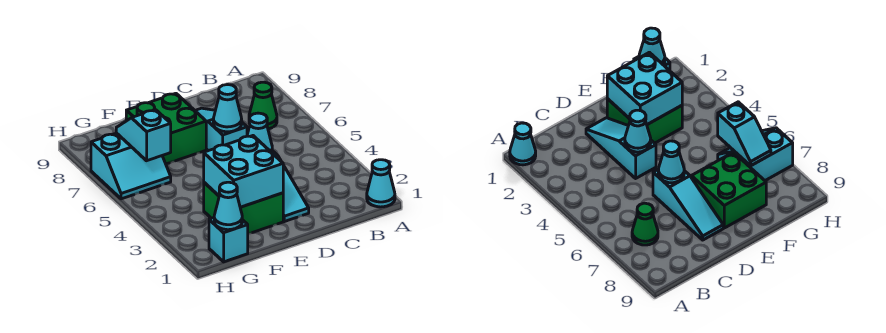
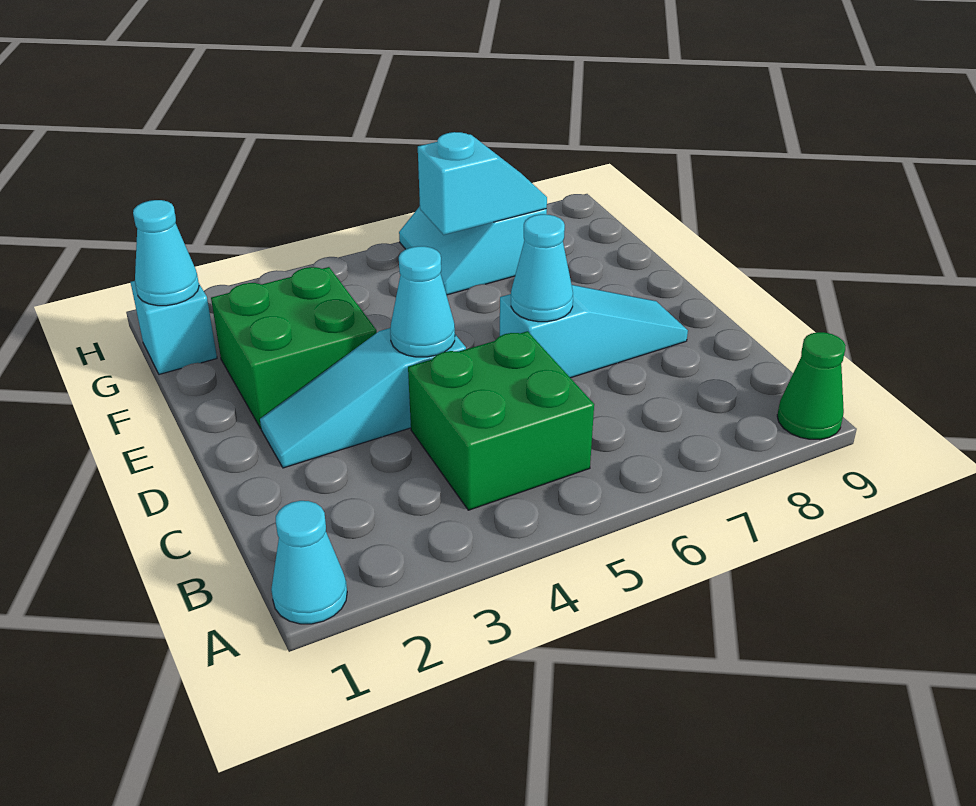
green cone B7 level 1 -> green cone A9 level 1
cyan brick E2:F3 level 2 -> none
green brick E7:F8 level 1 -> green brick B4:C5 level 1

